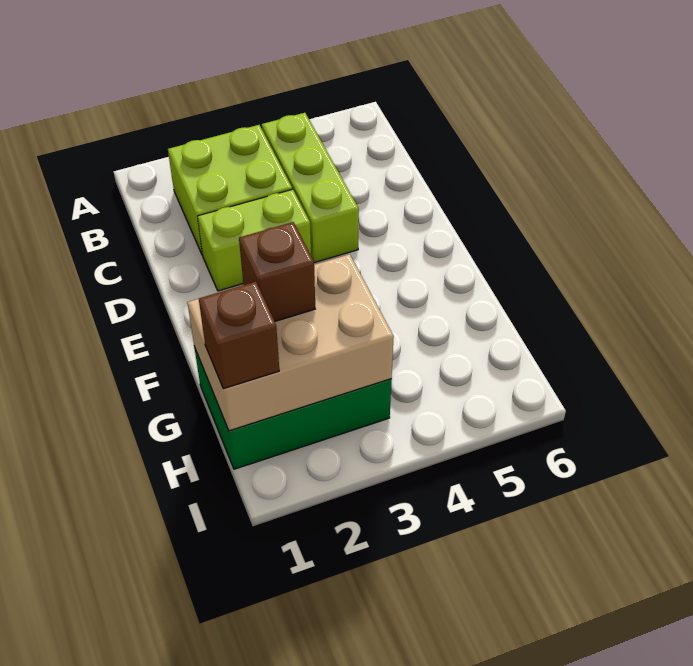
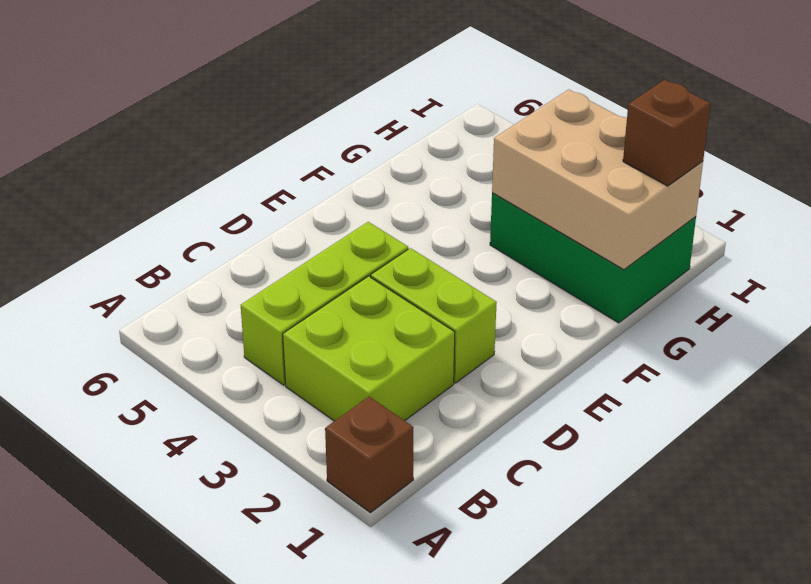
brown brick G2 level 3 -> brown brick A1 level 1

